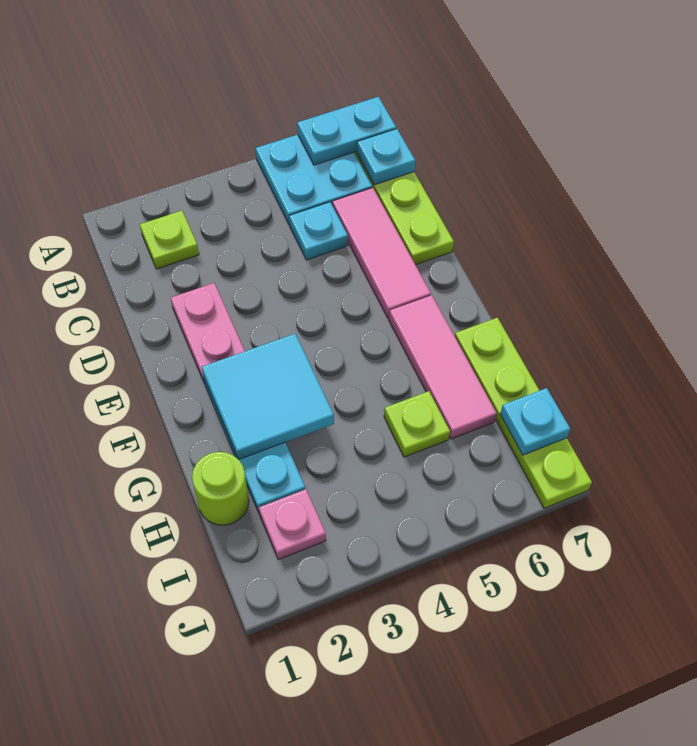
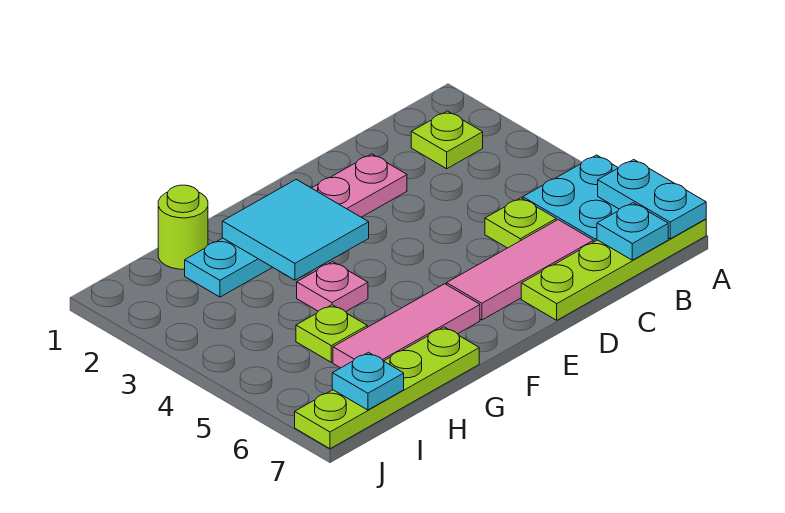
cyan plate C5 level 1 -> lime plate C5 level 1
pink plate I2 level 1 -> pink plate G4 level 1

